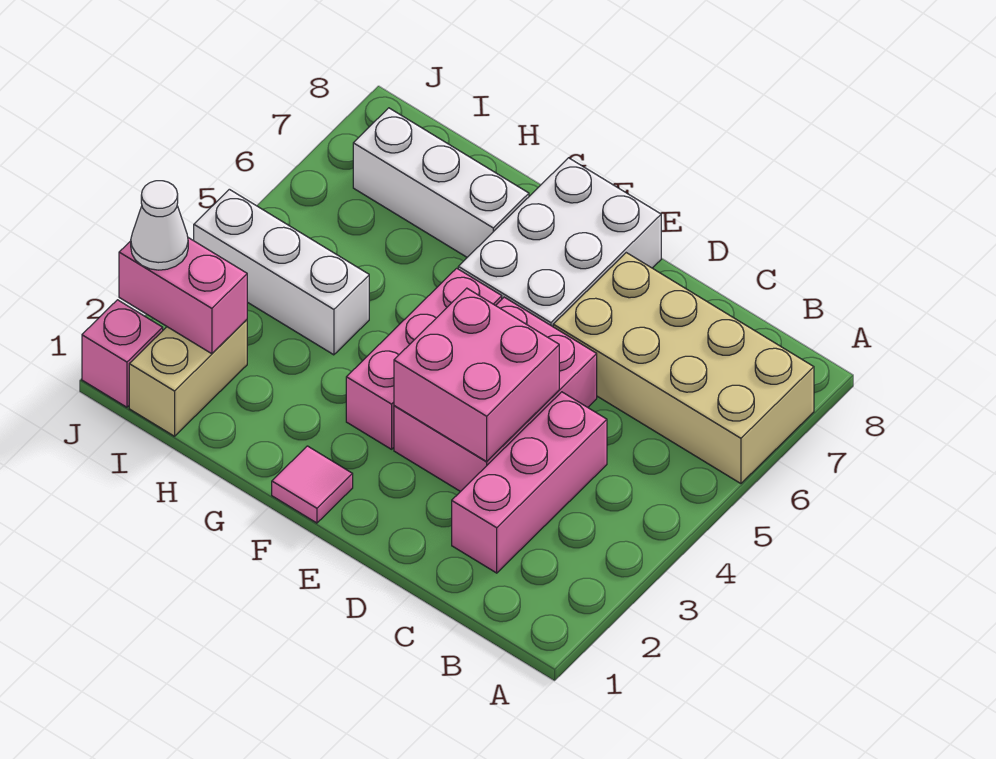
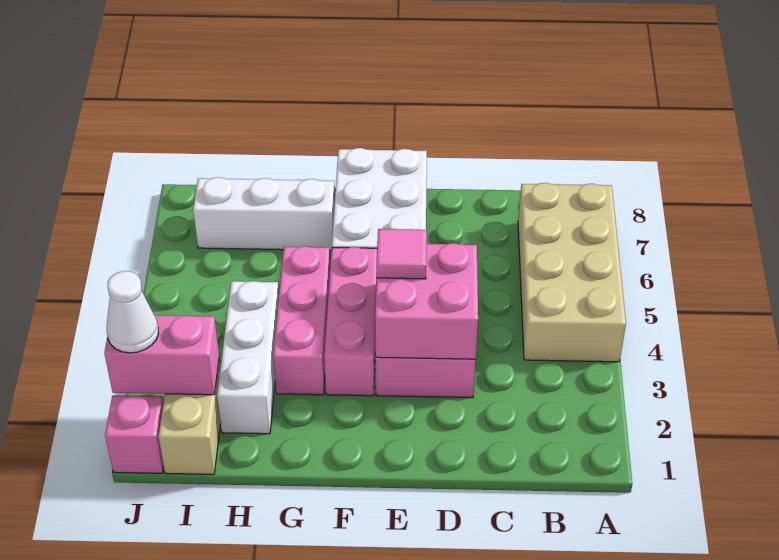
tan brick A6:D7 level 1 -> tan brick A4:B7 level 1
pink brick C2:C4 level 1 -> pink brick G3:G5 level 1
pink tile F1 level 1 -> pink tile E4 level 3
white brick H4:J4 level 1 -> white brick H2:H4 level 1

